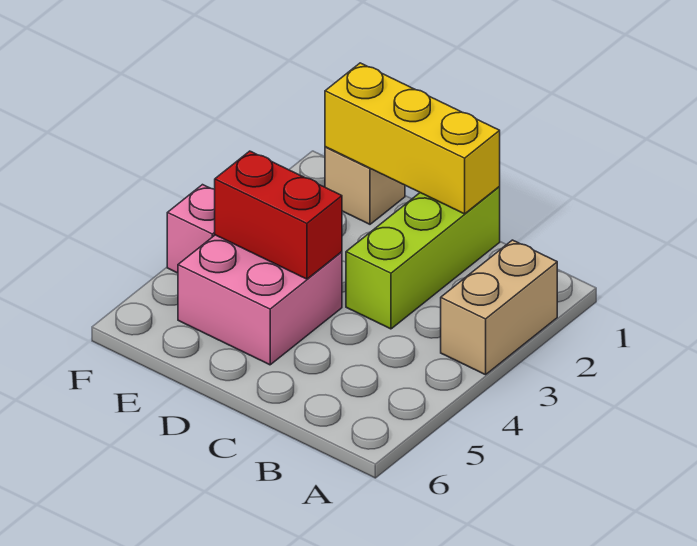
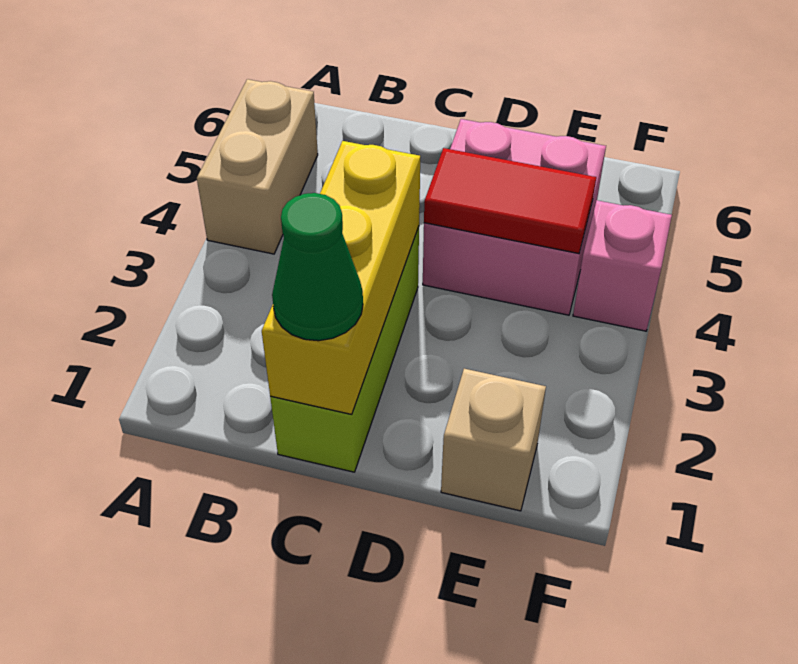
tan brick A2:A3 level 1 -> tan brick A4:A5 level 1
yellow brick C1:E1 level 2 -> yellow brick C1:C3 level 2
none -> green cone C1 level 3
red brick D4:E4 level 2 -> red tile D4:E4 level 2

